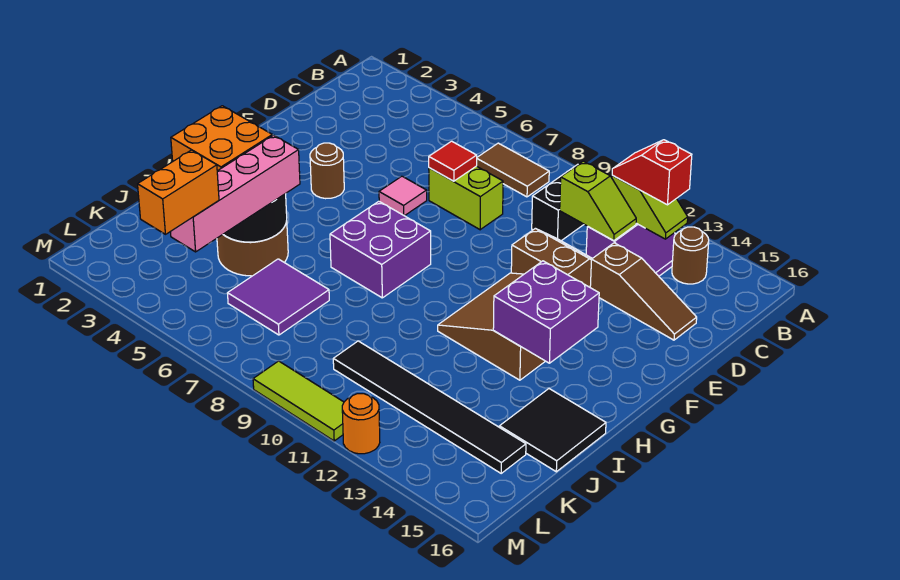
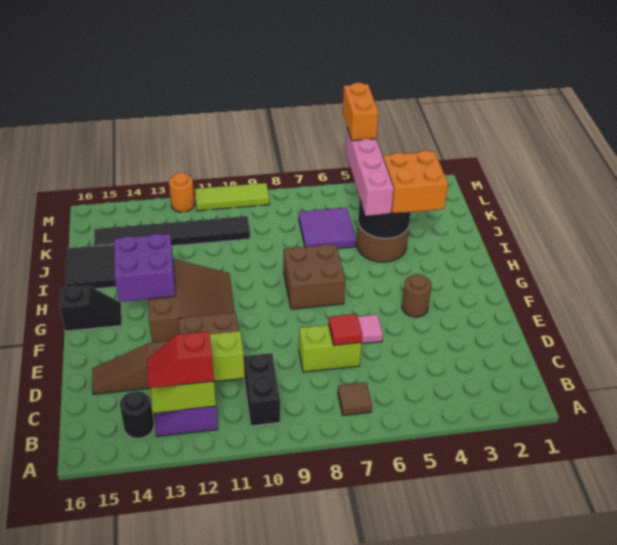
brown tile B7:B8 level 1 -> brown tile B7 level 1
red slope B12:B13 level 3 top 13 -> red slope B12:B13 level 3 top 12
brown round brick B14 level 1 -> black round brick B14 level 1
purple brick G7:H8 level 1 -> brown brick G7:H8 level 1
none -> black slope G15:G16 level 1 top 16

